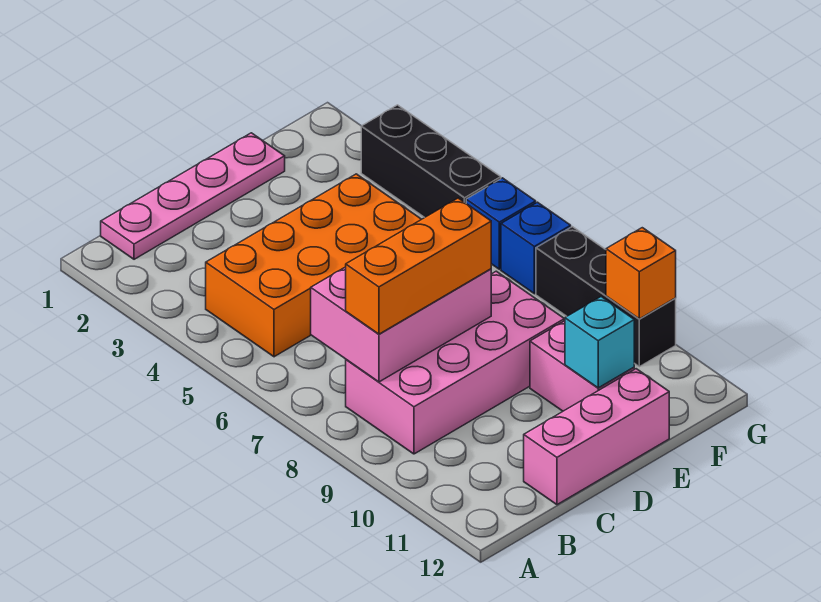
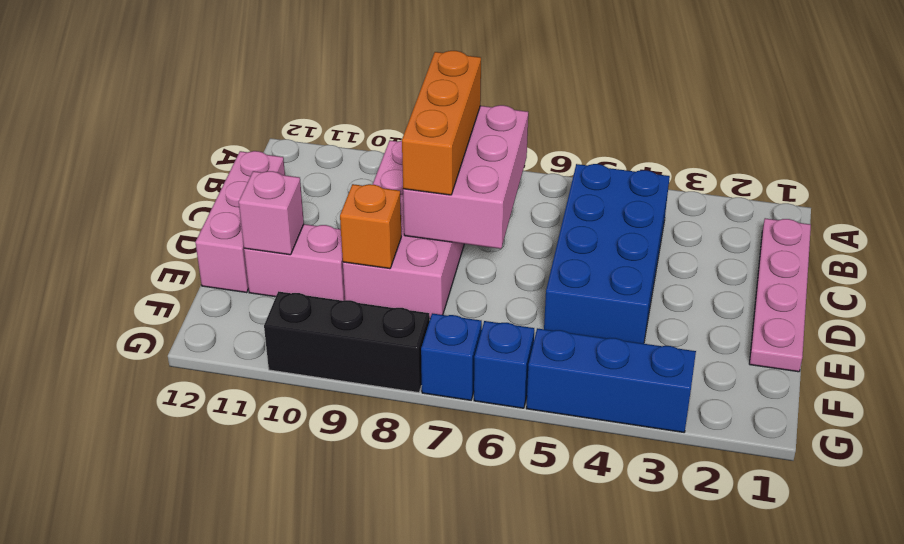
orange brick B4:E5 level 1 -> blue brick B4:E5 level 1
cyan brick E11 level 2 -> pink brick E11 level 2
black brick G3:G5 level 1 -> blue brick G3:G5 level 1
orange brick G10 level 2 -> orange brick E9 level 2

